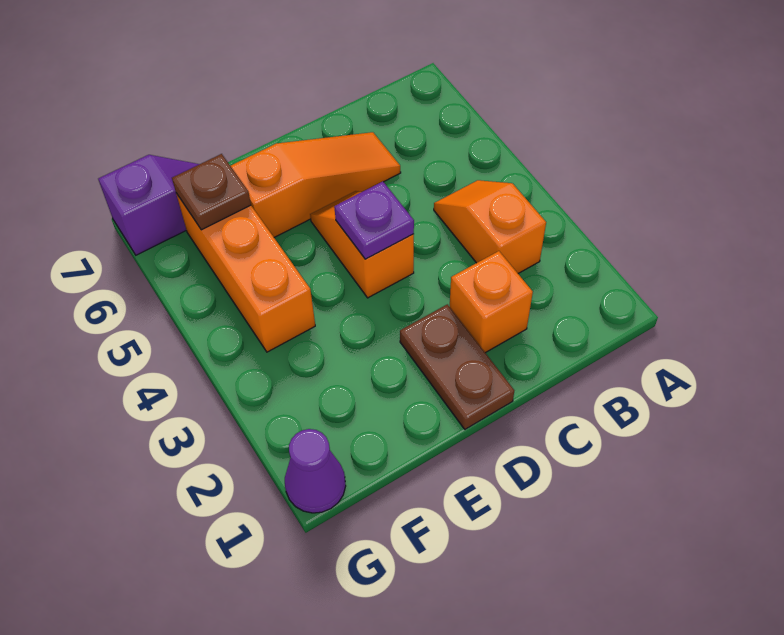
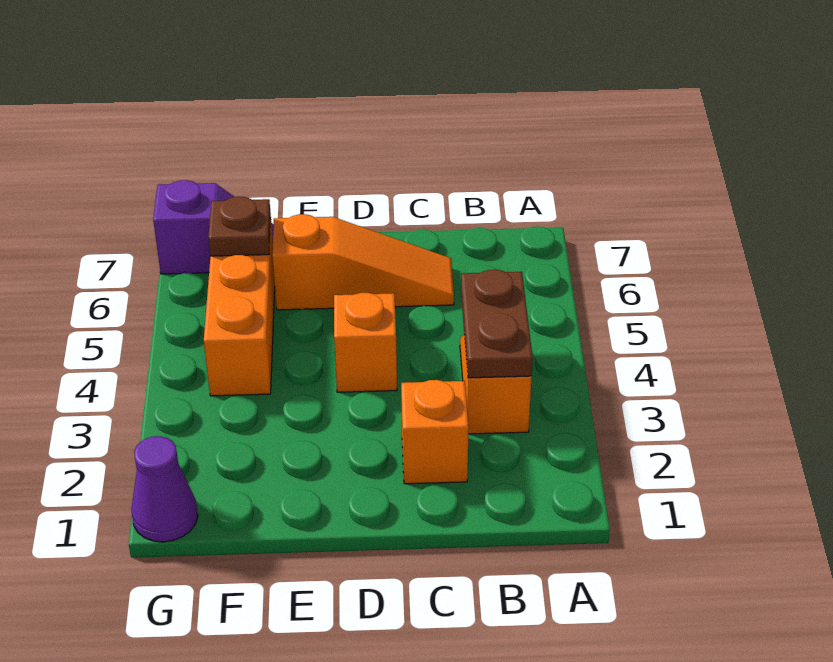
brown plate D1:D2 level 1 -> brown plate B3:B4 level 2
purple plate D4 level 2 -> none

